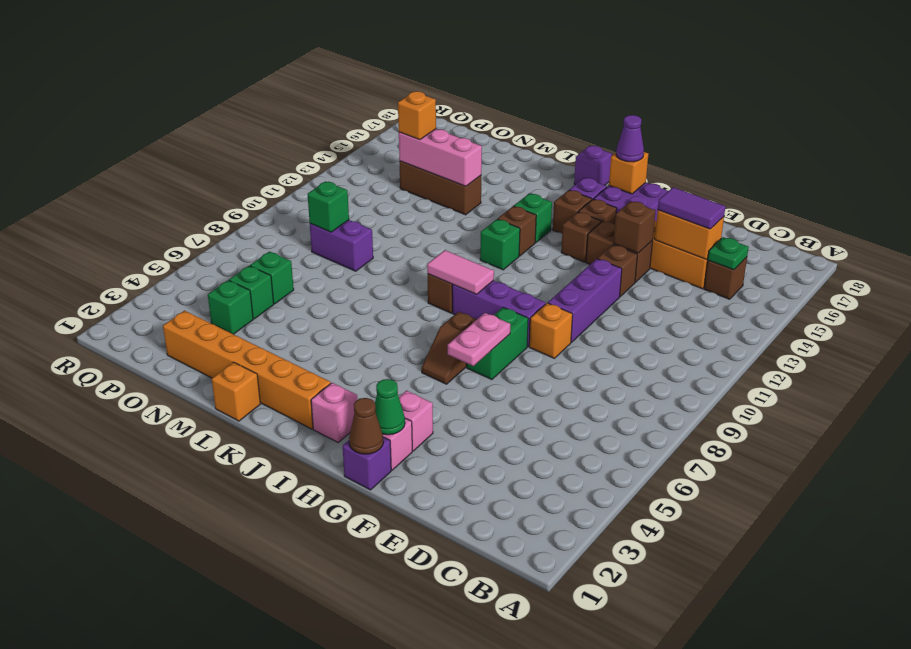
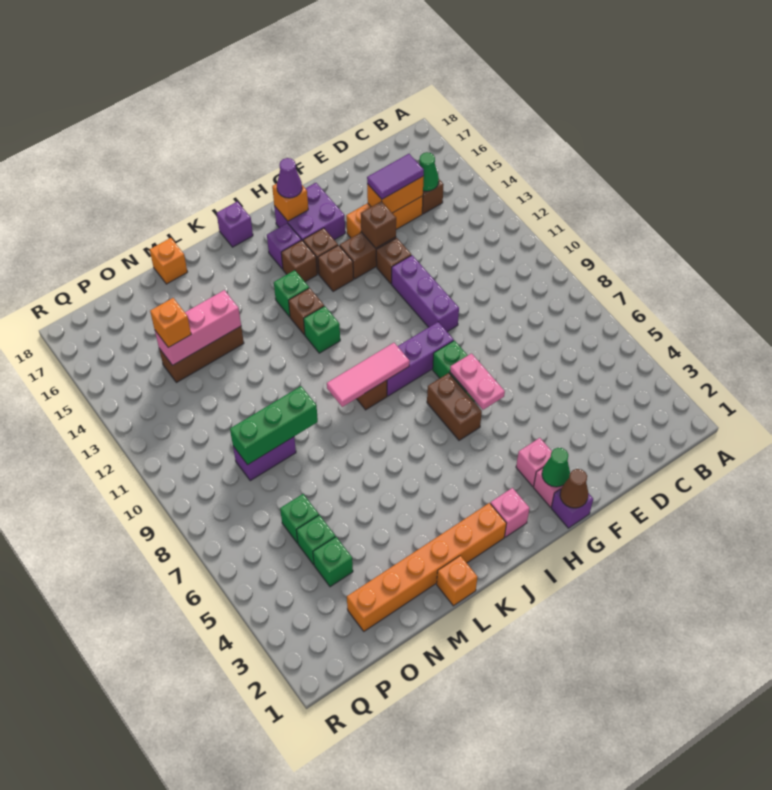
green plate C15 level 2 -> green cone C15 level 2
orange brick F9 level 1 -> orange brick M18 level 1
brown slope H6:H7 level 1 top 7 -> brown brick H6:H7 level 1
pink tile I9:J9 level 2 -> pink tile I9:K9 level 2
green brick O9 level 2 -> green brick M9:O9 level 2

